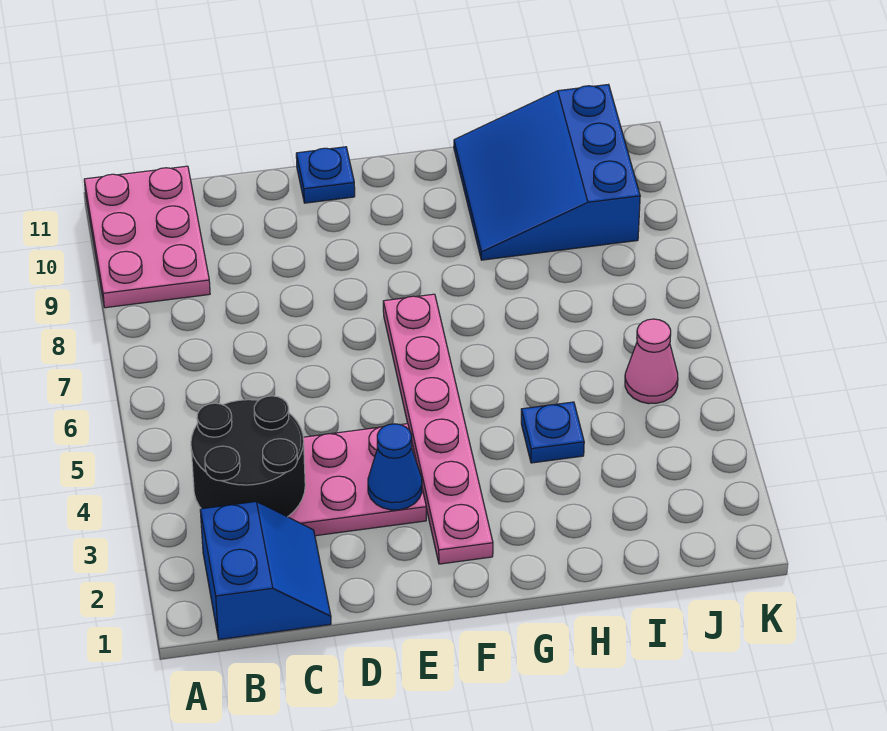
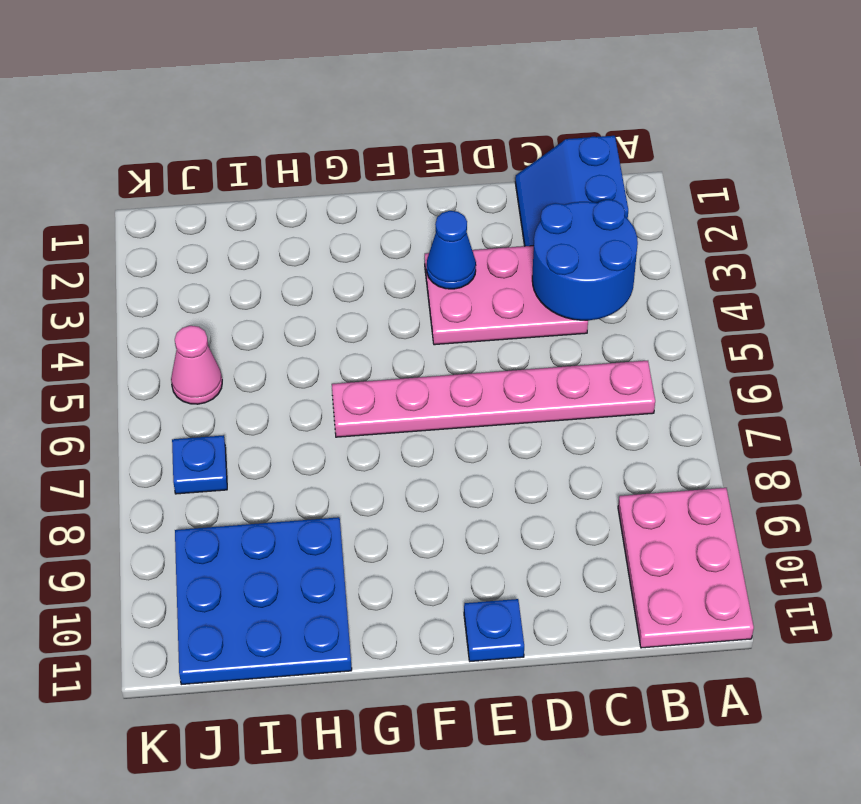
black round brick B3:C4 level 2 -> blue round brick B3:C4 level 2
pink plate F2:F7 level 1 -> pink plate B6:G6 level 1
blue plate H4 level 1 -> blue plate J7 level 1
blue slope H9:J11 level 1 top J -> blue plate H9:J11 level 1

